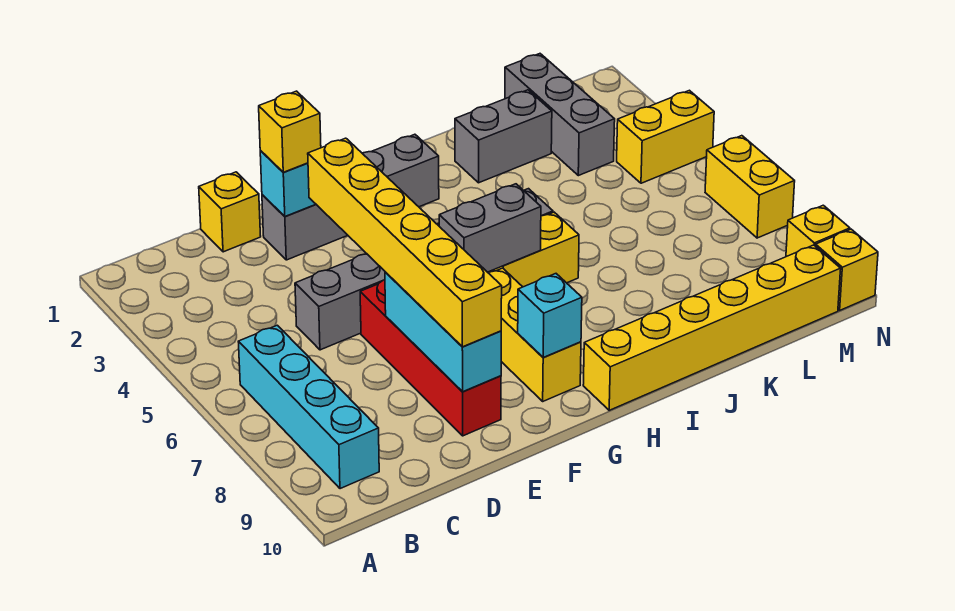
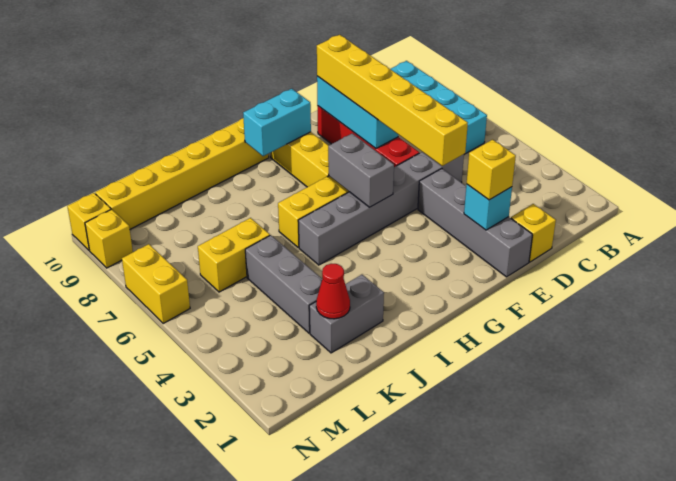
grey brick E2:H2 level 1 -> grey brick E1:E4 level 1
grey brick G6:H6 level 2 -> grey brick G5:G6 level 2
cyan brick G9 level 2 -> cyan brick G9:H9 level 2
none -> red cone K2 level 2
grey brick L1:L3 level 1 -> grey brick K3:K5 level 1
yellow brick M4:N4 level 1 -> yellow brick K6:L6 level 1

